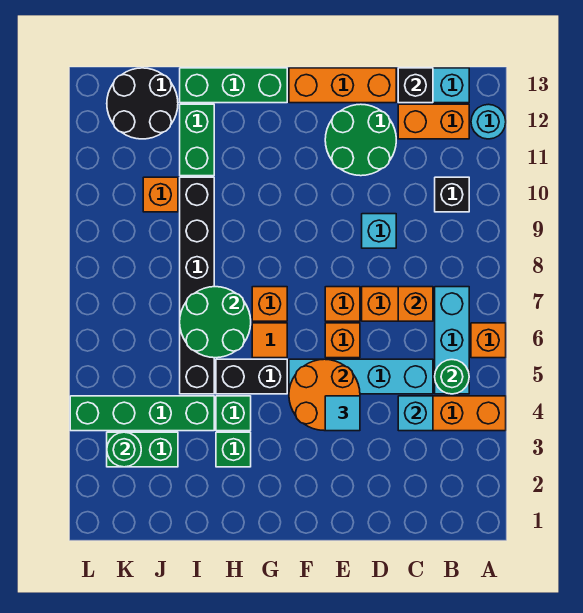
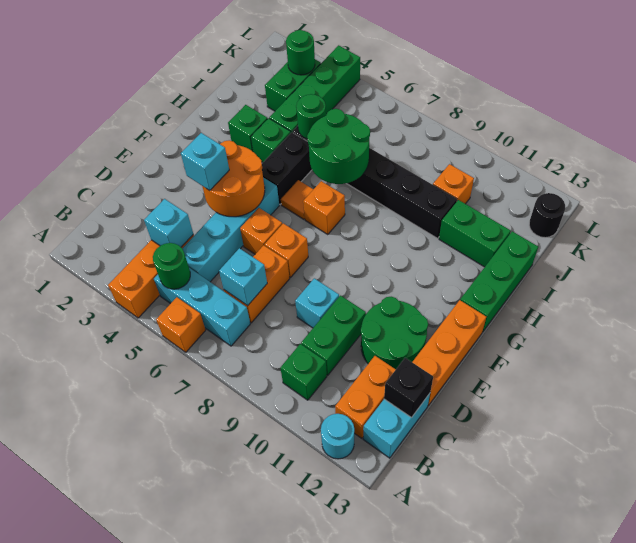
black brick B10 level 1 -> green brick B10 level 1
orange brick C7 level 2 -> cyan brick C7 level 2
none -> green brick C10:D10 level 1
cyan tile E4 level 3 -> cyan brick E4 level 3
none -> green round brick I5 level 2
black round brick J12:K13 level 1 -> black round brick K13 level 1

